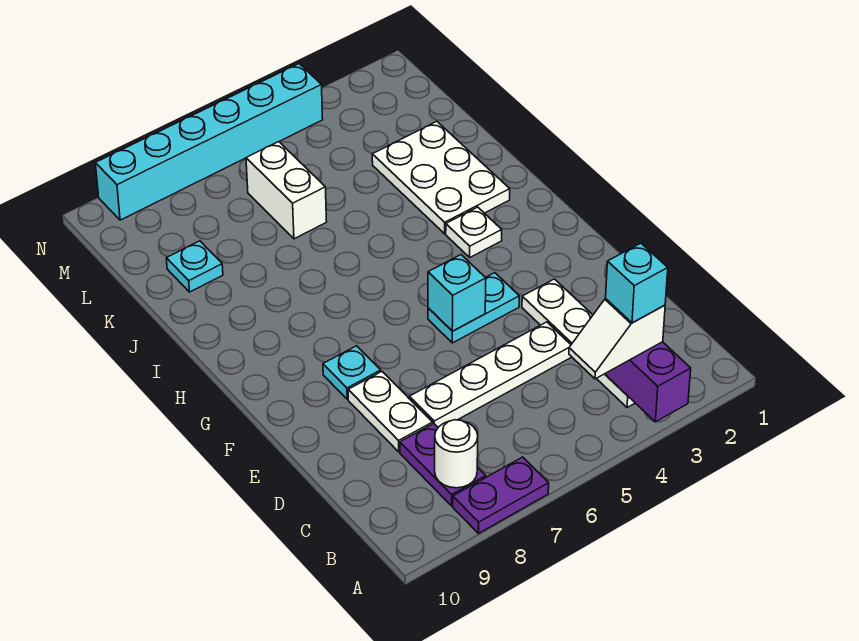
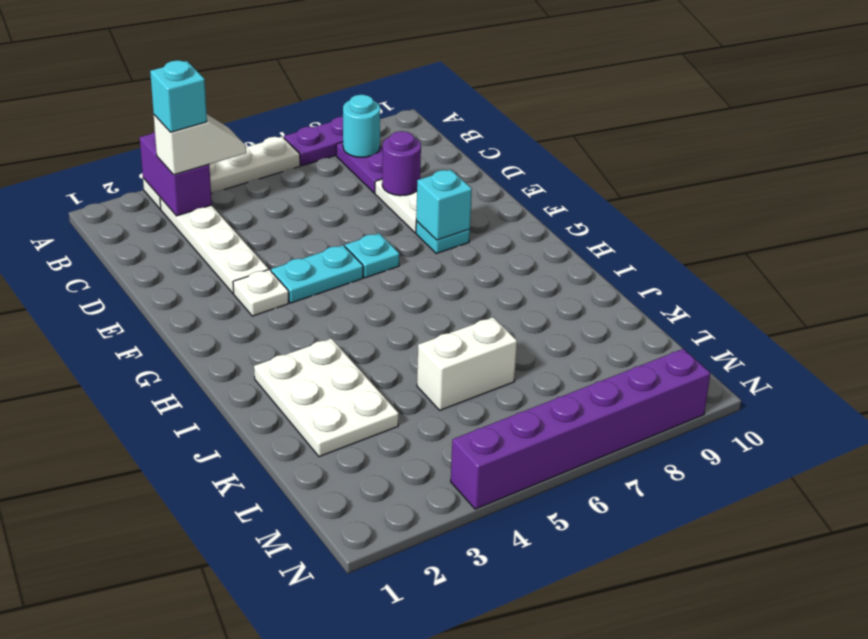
white round brick B8 level 2 -> cyan round brick B8 level 2
white plate D4:D7 level 1 -> white plate A3:A6 level 1
none -> purple round brick D8 level 2
cyan brick F5 level 2 -> cyan brick F8 level 2
white plate H3 level 1 -> white plate F3 level 1
white brick K6:L6 level 1 -> white brick K5:K6 level 1
cyan plate K9 level 1 -> cyan plate F6 level 1
cyan brick N4:N9 level 1 -> purple brick N4:N9 level 1

